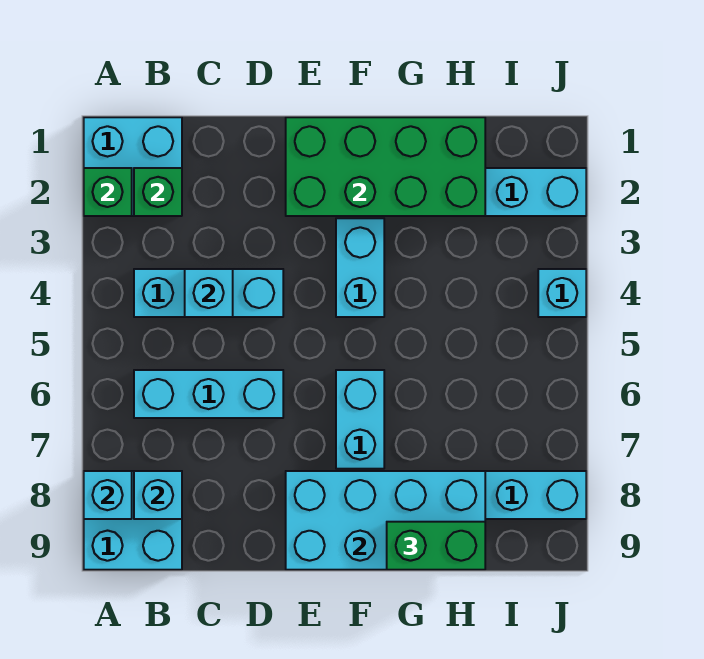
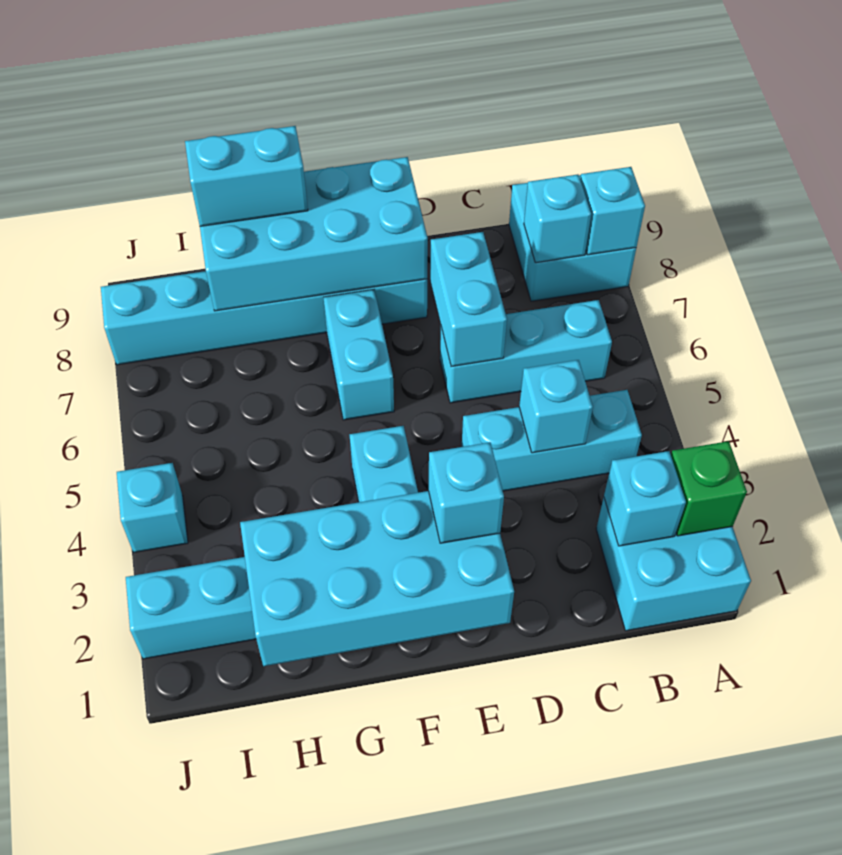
green brick B2 level 2 -> cyan brick B2 level 2
none -> cyan brick D6:D7 level 2
green brick E1:H2 level 2 -> cyan brick E1:H2 level 2
none -> cyan brick E2 level 3
green brick G9:H9 level 3 -> cyan brick G9:H9 level 3

